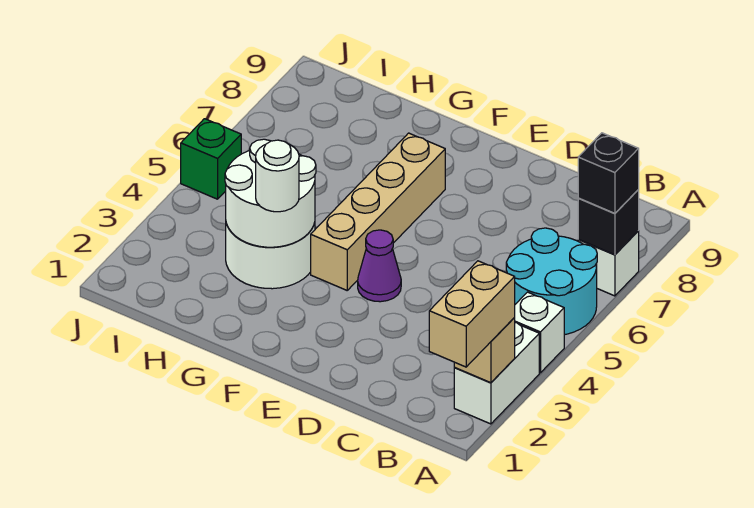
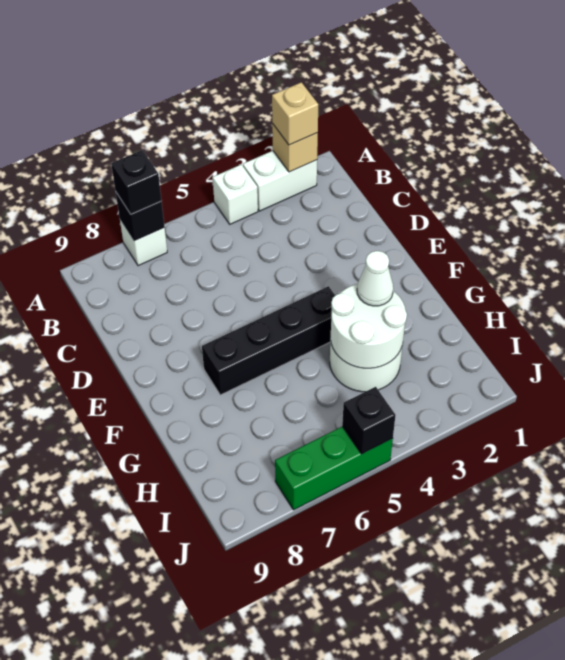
tan brick A1:A2 level 3 -> tan brick A2 level 3
cyan round brick A5:B6 level 1 -> none
purple cone E4 level 1 -> none
tan brick F4:F7 level 1 -> black brick F4:F7 level 1
white round brick G3 level 3 -> white cone G3 level 3
green brick J5 level 1 -> green brick J5:J7 level 1
none -> black brick J5 level 2

